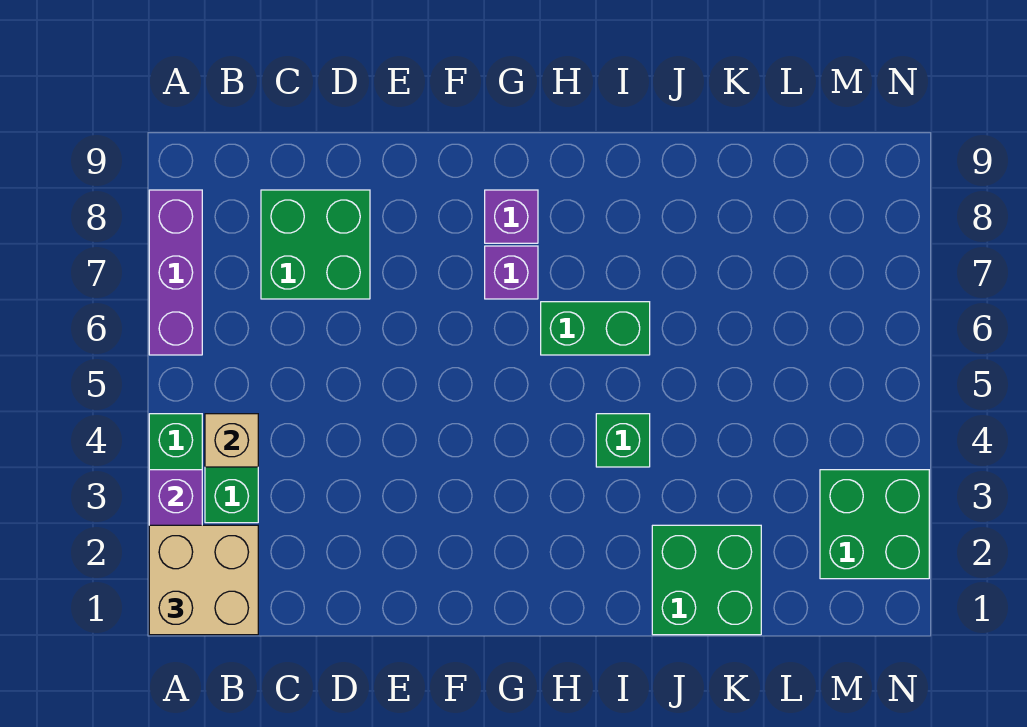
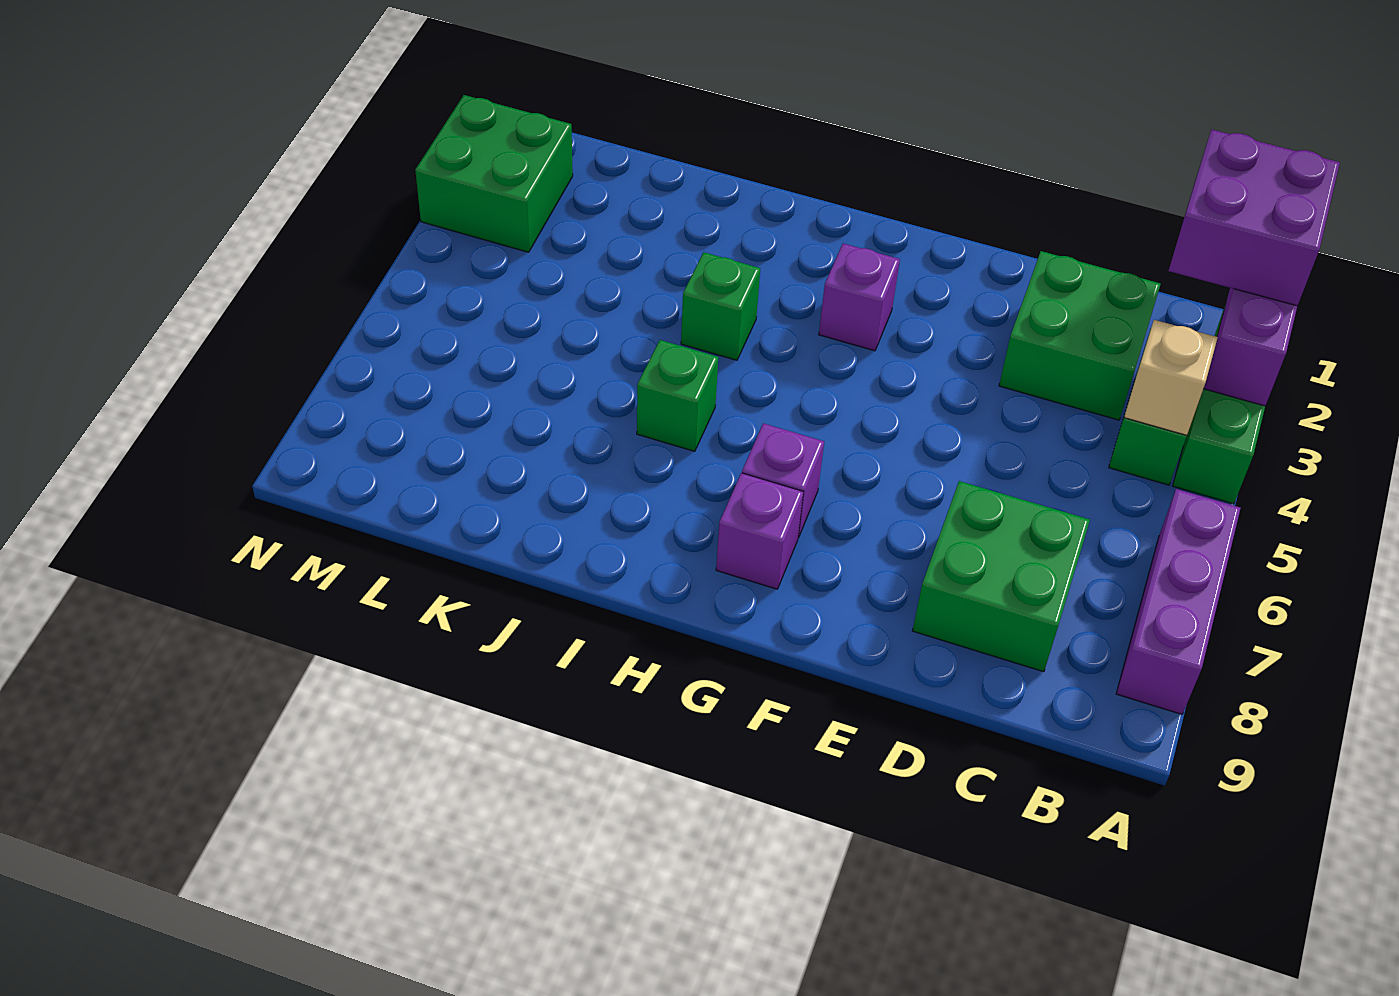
tan brick A1:B2 level 3 -> purple brick A1:B2 level 3
none -> purple brick G3 level 1
green brick H6:I6 level 1 -> green brick I6 level 1
green brick J1:K2 level 1 -> green brick C2:D3 level 1

